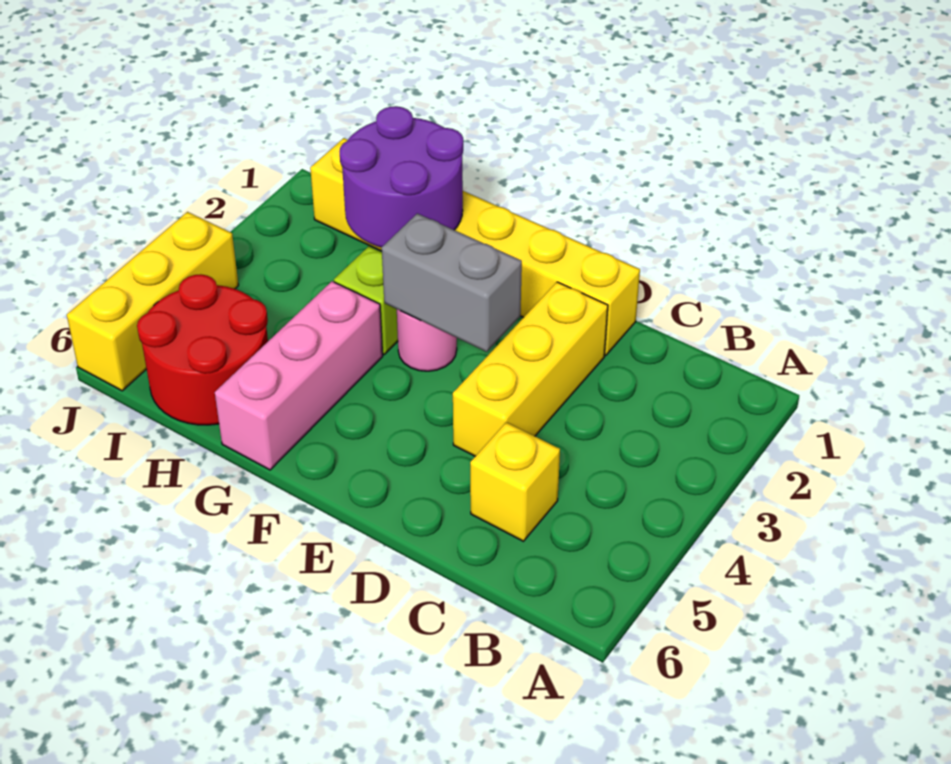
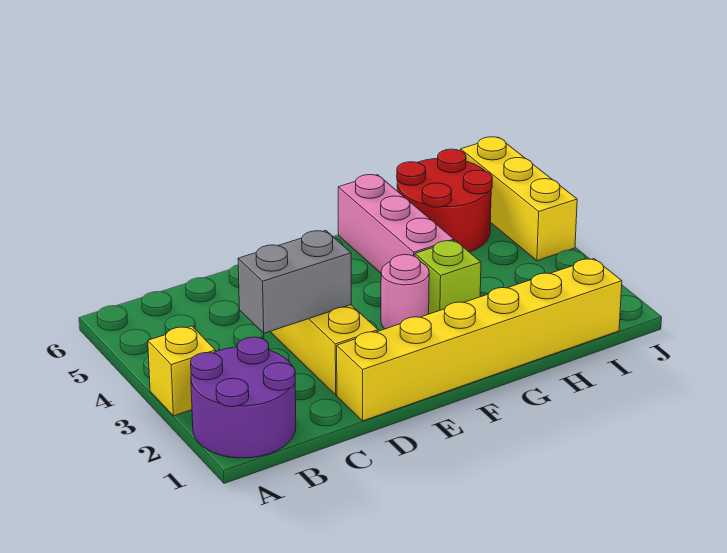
yellow brick C5 level 1 -> yellow brick A3 level 1
grey brick E3:F3 level 2 -> grey brick C3:D3 level 2
purple round brick G1:H2 level 2 -> purple round brick A1:B2 level 1

